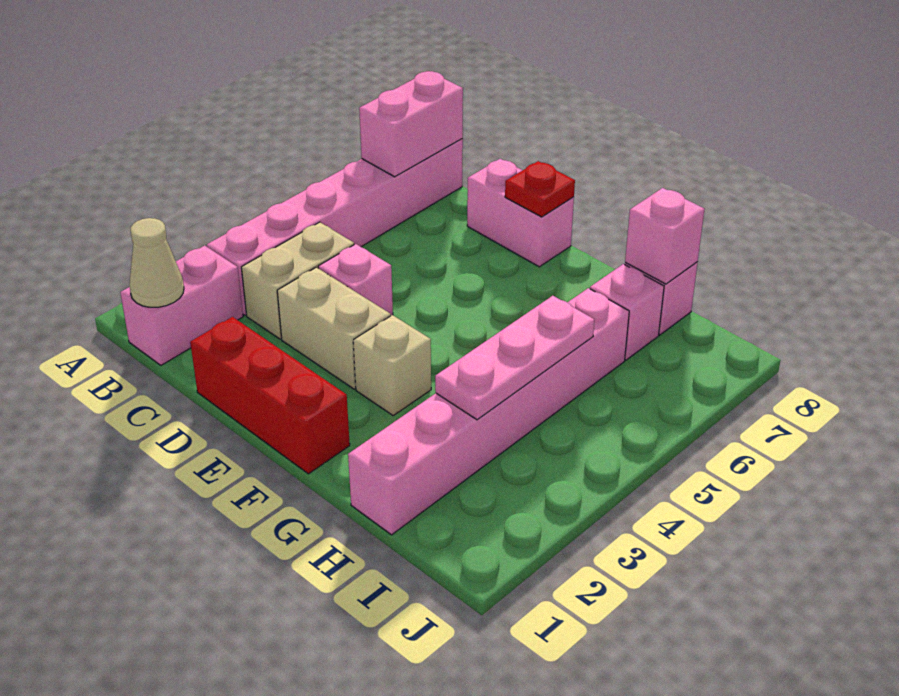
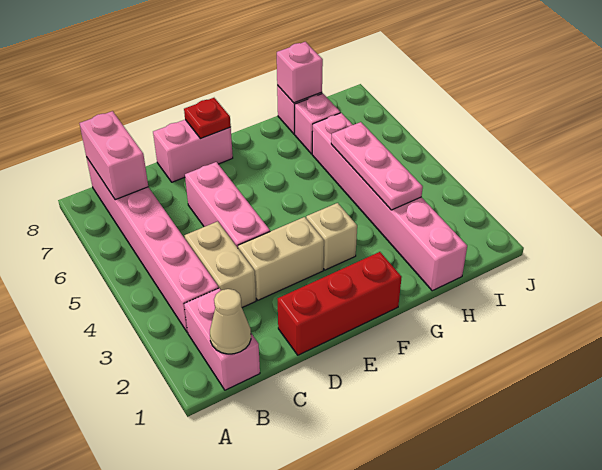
pink brick D4 level 1 -> pink brick D4:D6 level 1

